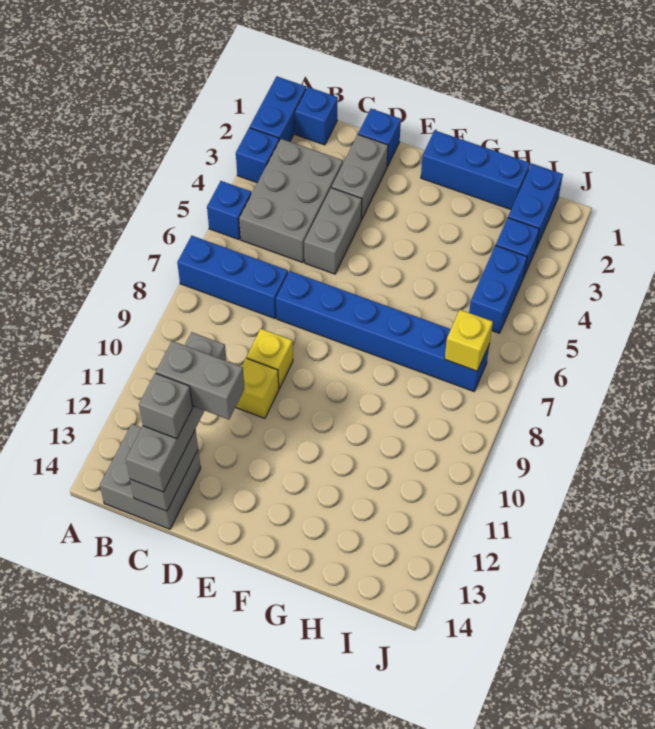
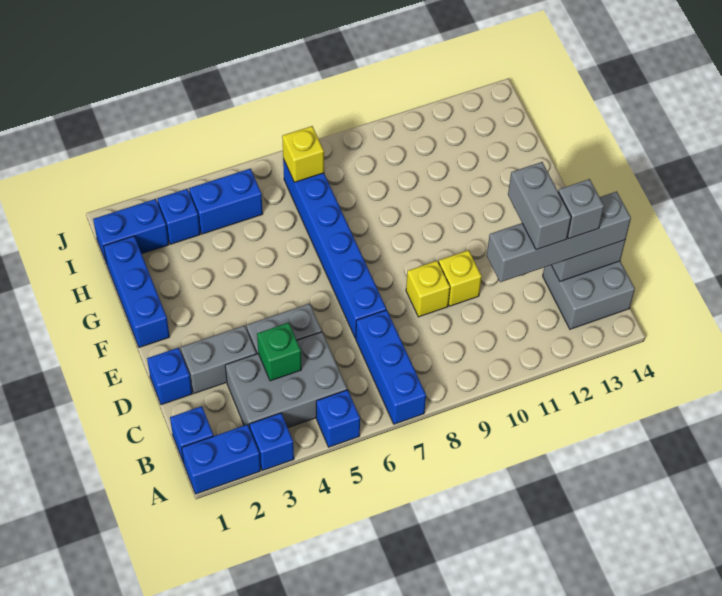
none -> green brick C4 level 2

